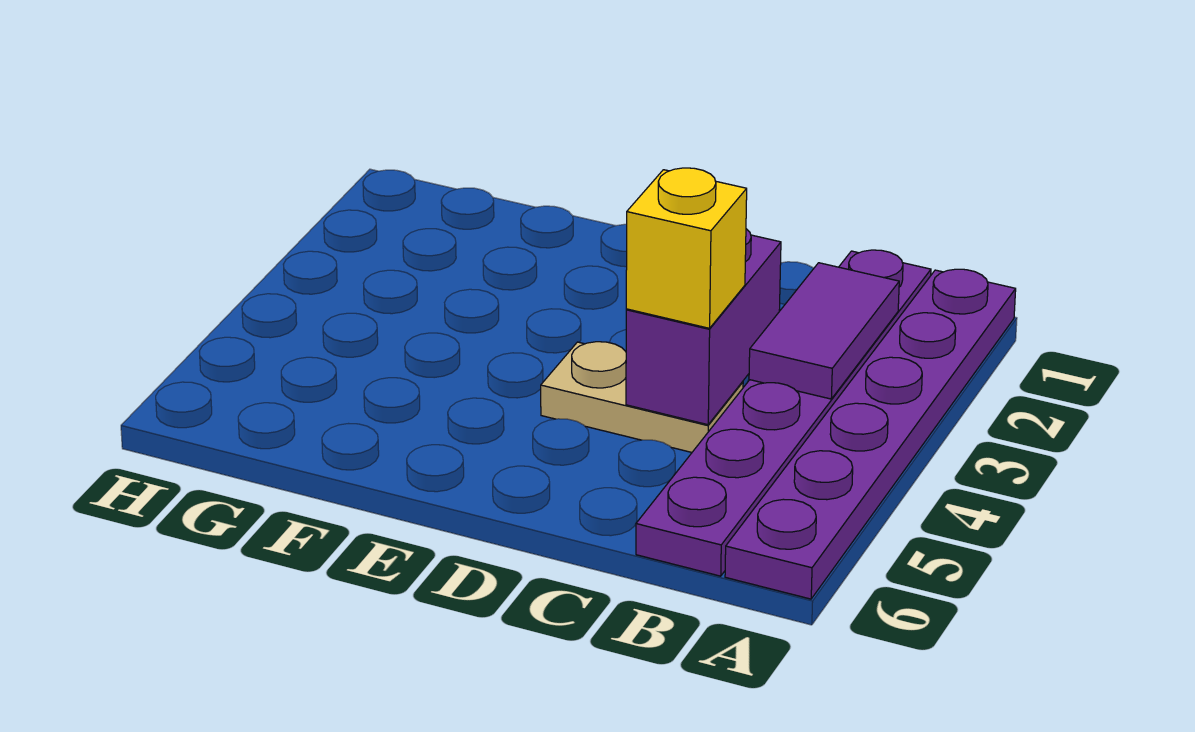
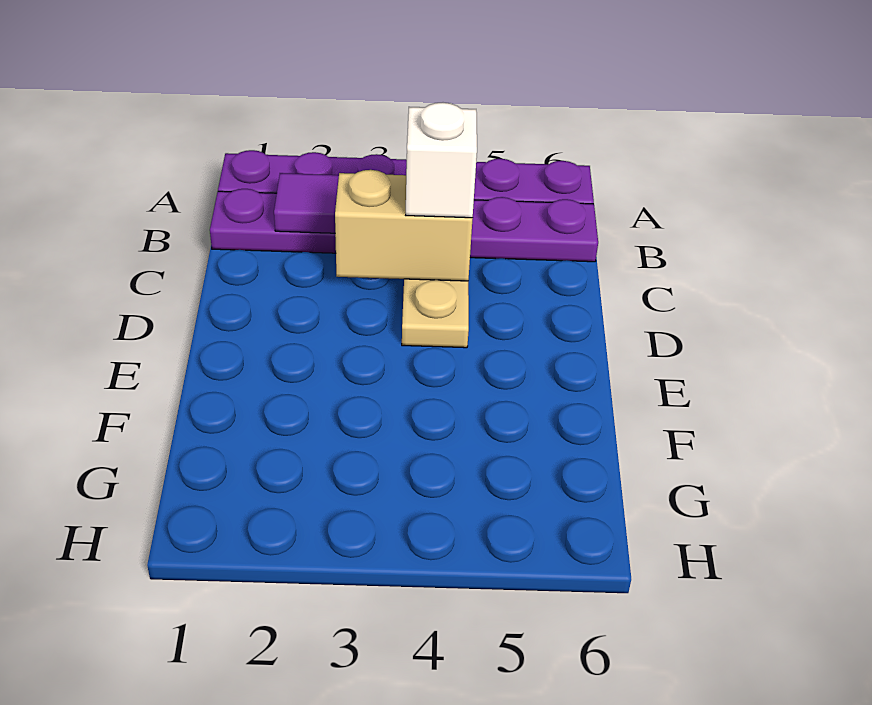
purple brick C3:C4 level 2 -> tan brick C3:C4 level 2
yellow brick C4 level 3 -> white brick C4 level 3

